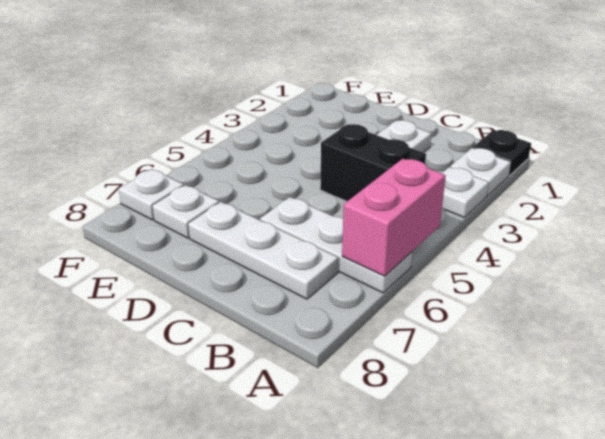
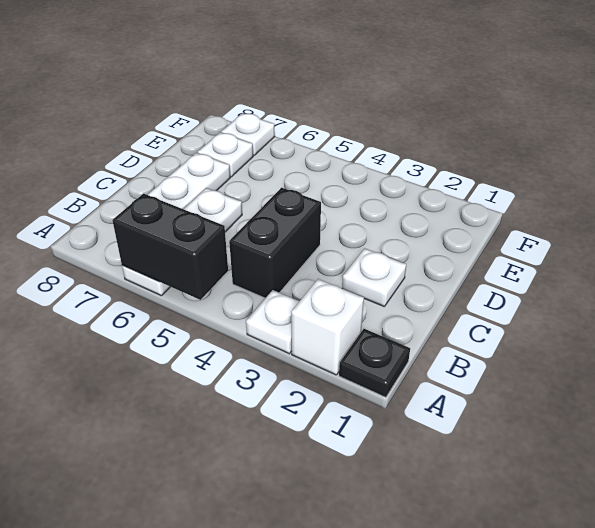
white plate A2 level 1 -> white brick A2 level 1
pink brick A5:A6 level 2 -> black brick A5:A6 level 2

